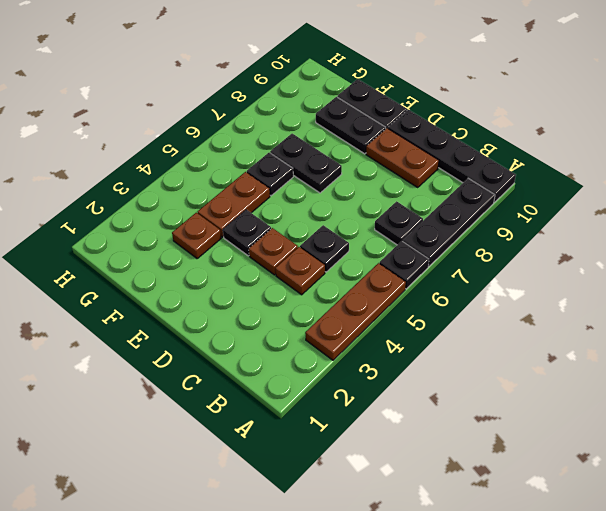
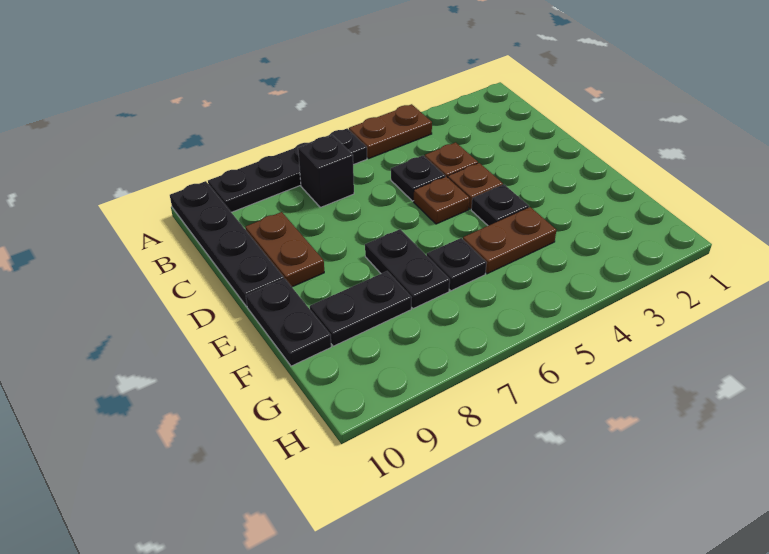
brown plate A3:A5 level 1 -> brown plate A4:A5 level 1
black plate B7 level 1 -> black brick B7 level 1
black plate E9:F9 level 1 -> black plate F8:F9 level 1
brown plate F3 level 1 -> brown plate D5 level 1

